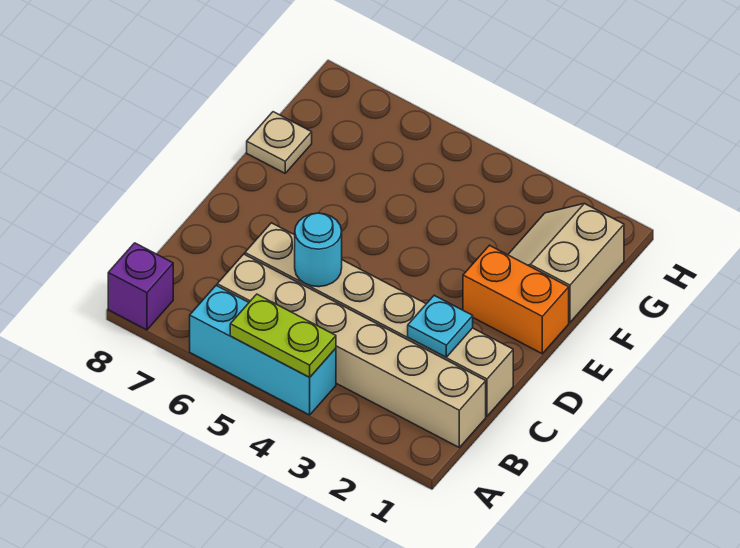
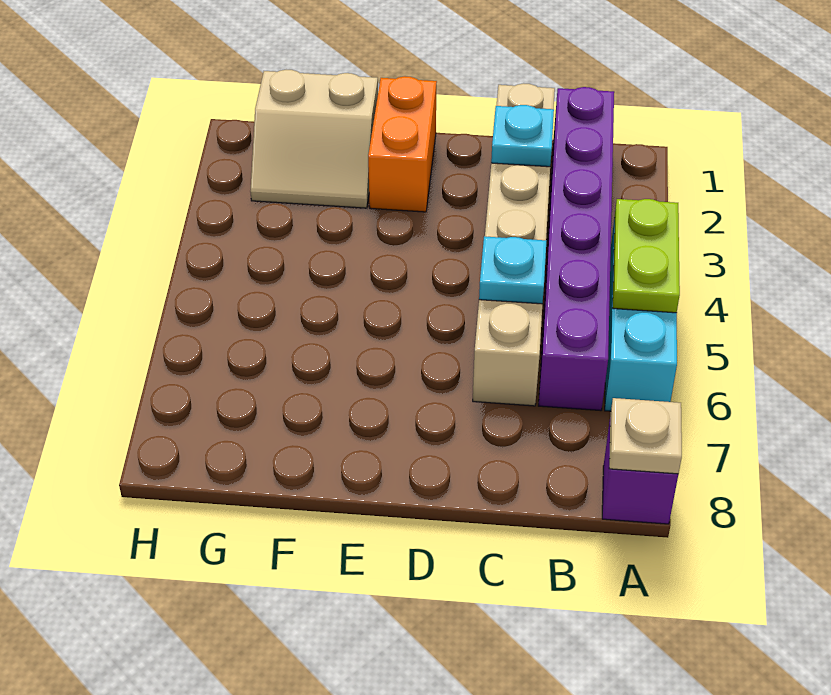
tan brick B1:B6 level 1 -> purple brick B1:B6 level 1
cyan round brick C5 level 2 -> cyan plate C5 level 2
tan plate F8 level 1 -> tan plate A8 level 2

